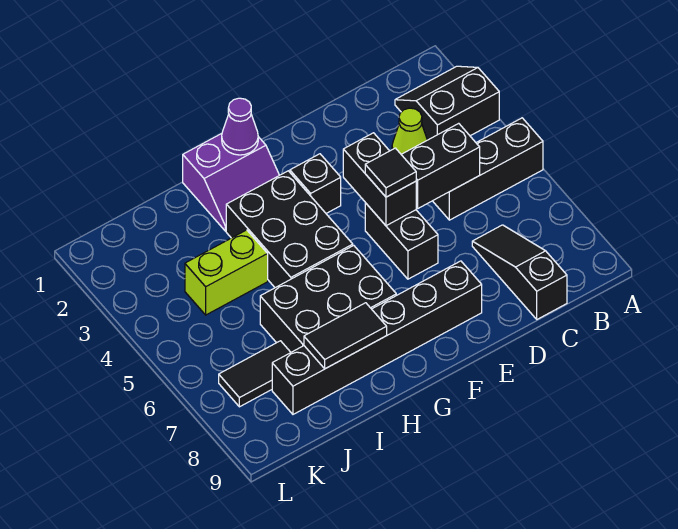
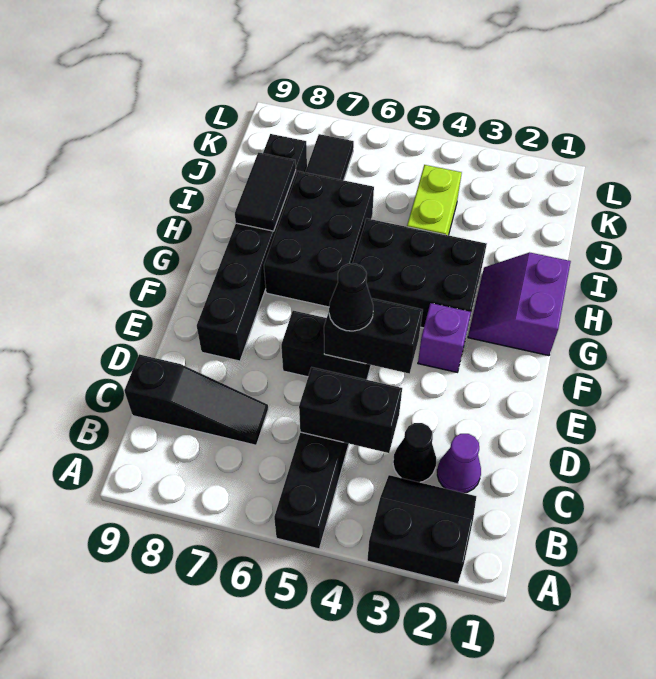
black slope A2:B3 level 1 top 3 -> black slope A2:B3 level 1 top A
lime cone C3 level 1 -> black cone C3 level 1
black brick C5:D5 level 2 -> black brick C4:C5 level 2
black tile E5 level 3 -> black cone E5 level 3
black brick F3 level 1 -> purple brick F3 level 1
purple cone G1 level 2 -> purple cone C2 level 1

